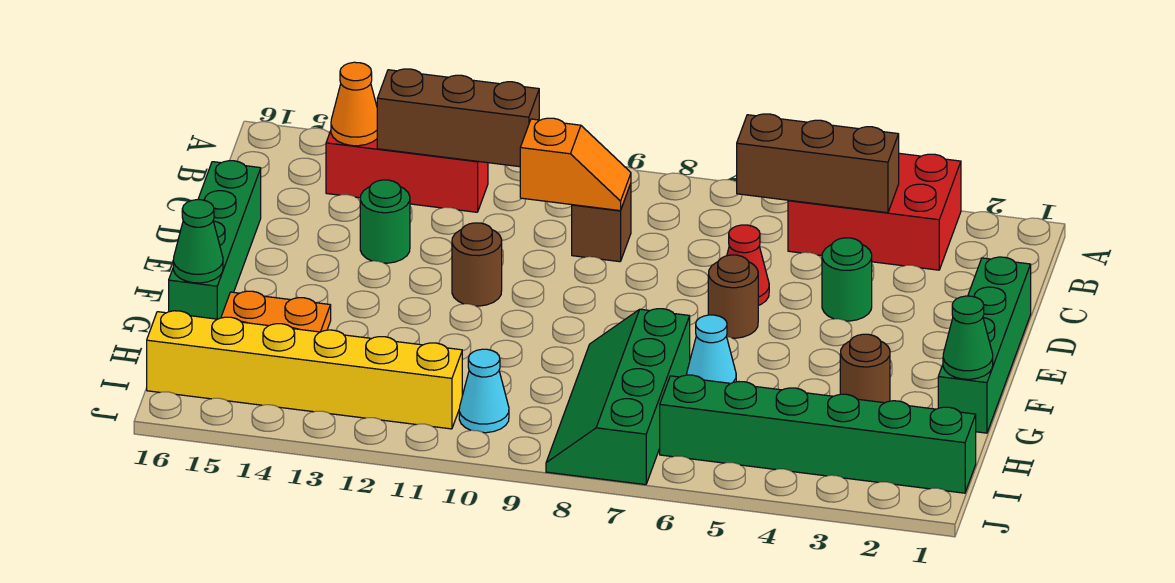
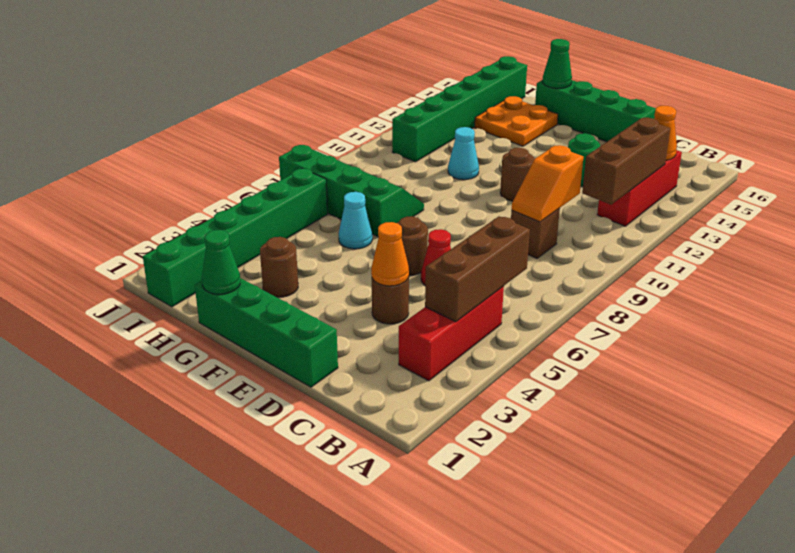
red brick A3:B5 level 1 -> red brick B3:B5 level 1
green round brick D4 level 1 -> brown round brick D4 level 1
none -> orange cone D4 level 2
cyan cone I10 level 1 -> cyan cone G11 level 1
yellow brick I11:I16 level 1 -> green brick I11:I16 level 1

